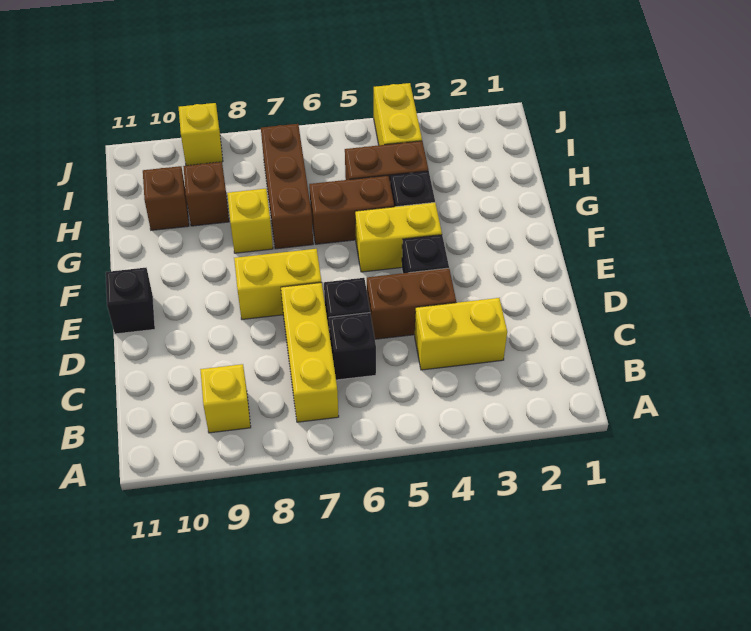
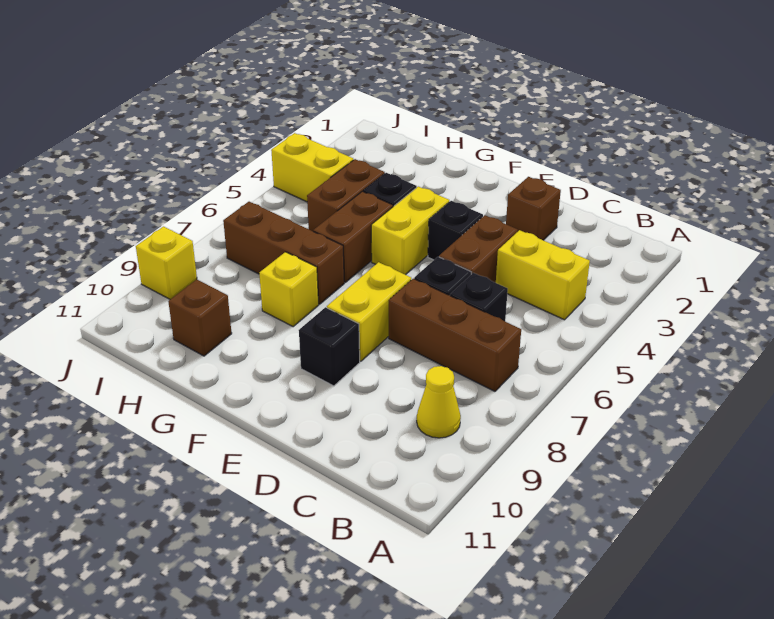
yellow brick B7:D7 level 1 -> brown brick B7:D7 level 1
yellow brick B9 level 1 -> yellow cone B9 level 1
yellow brick C3:C4 level 1 -> yellow brick B4:C4 level 1
black brick E11 level 1 -> black brick E9 level 1
brown brick H9 level 1 -> brown brick D2 level 1

